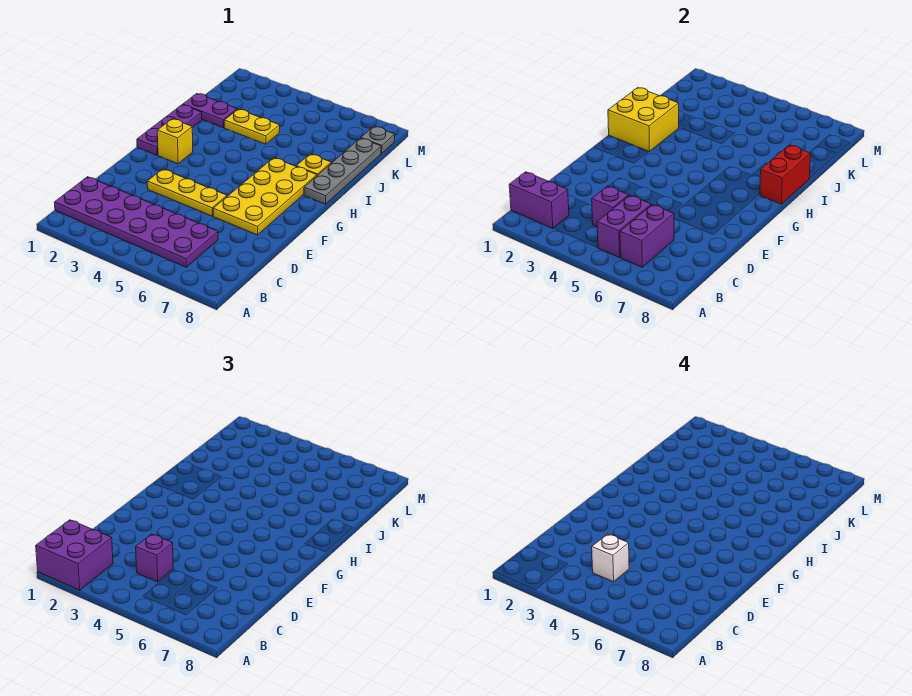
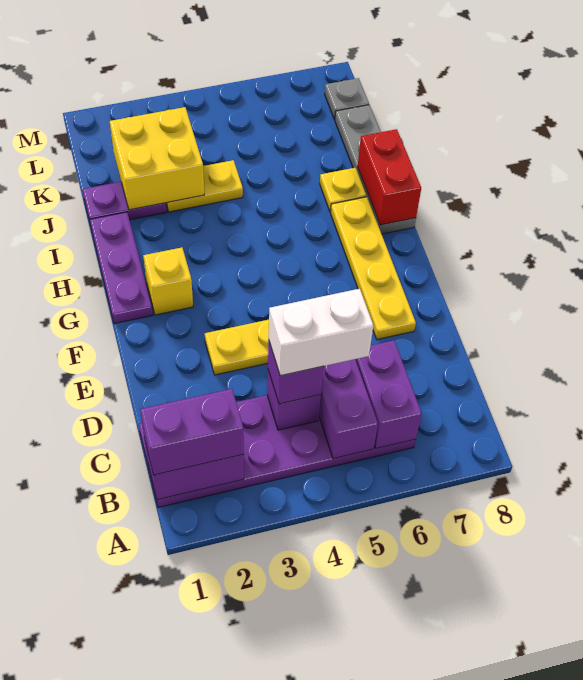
purple brick A1:B2 level 3 -> purple brick B1:B2 level 3
white brick C4 level 4 -> white brick C4:C5 level 4
yellow plate E6:H7 level 1 -> yellow plate E7:H7 level 1
yellow brick H1:I2 level 2 -> yellow brick J2:K3 level 2

